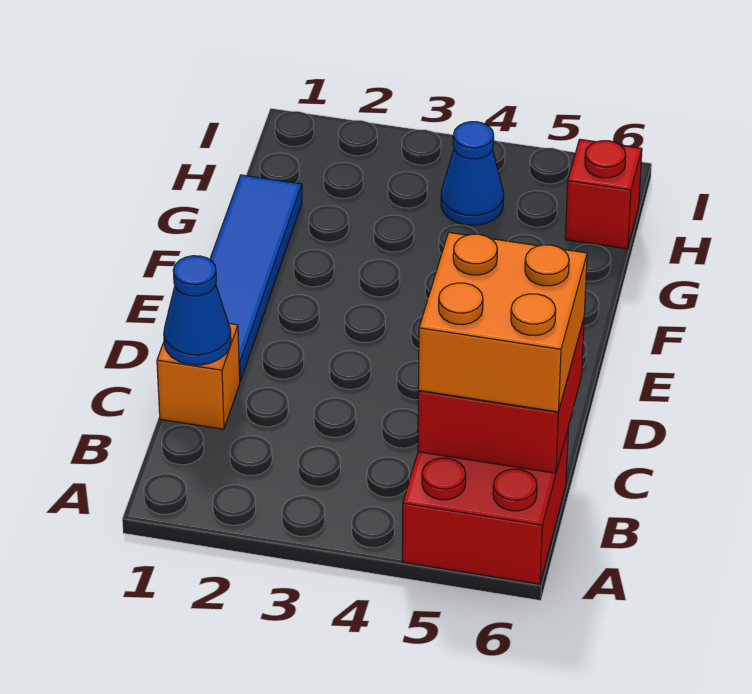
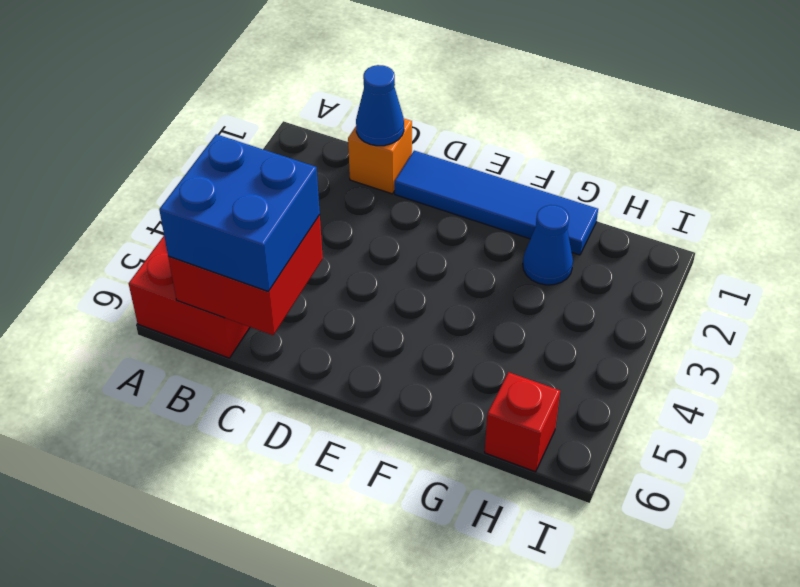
orange brick B5:C6 level 3 -> blue brick B5:C6 level 3
blue cone H4 level 1 -> blue cone G2 level 1

